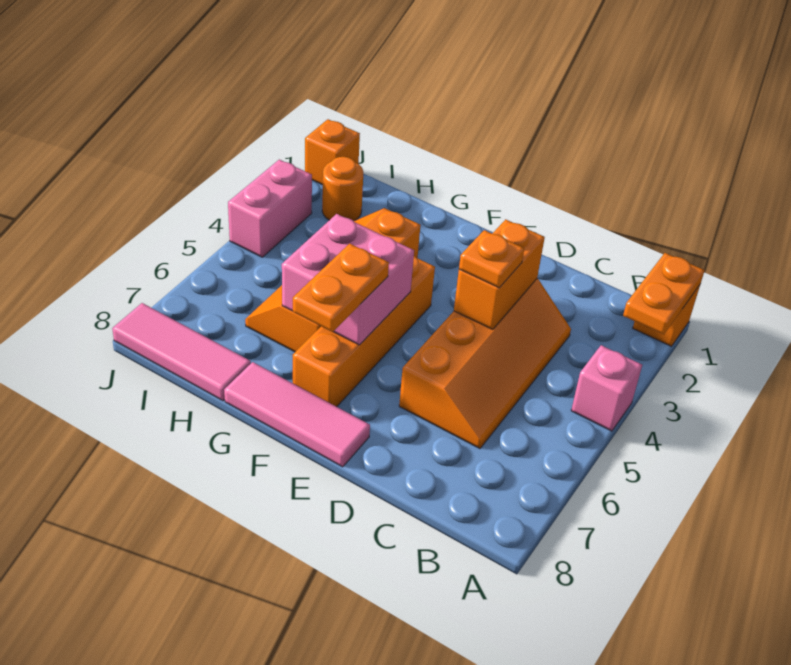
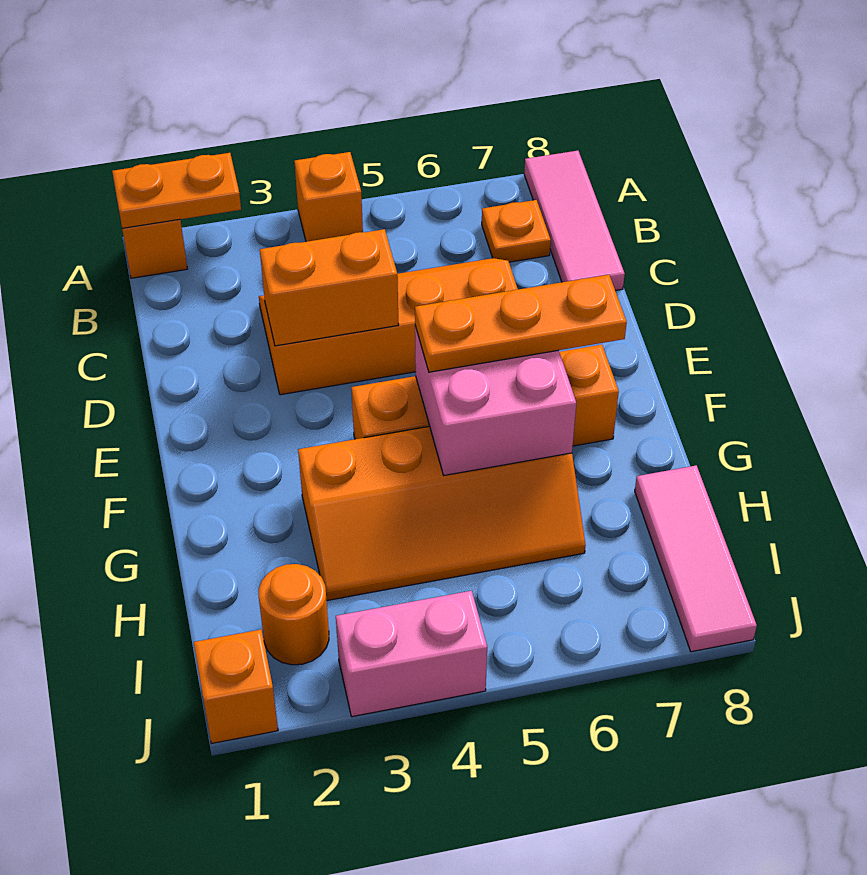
pink brick A4 level 1 -> orange brick A4 level 1
orange plate D4 level 3 -> orange plate B7 level 1
pink tile E8:G8 level 1 -> pink tile A8:C8 level 1
orange plate F6:F7 level 3 -> orange plate F5:F7 level 3

